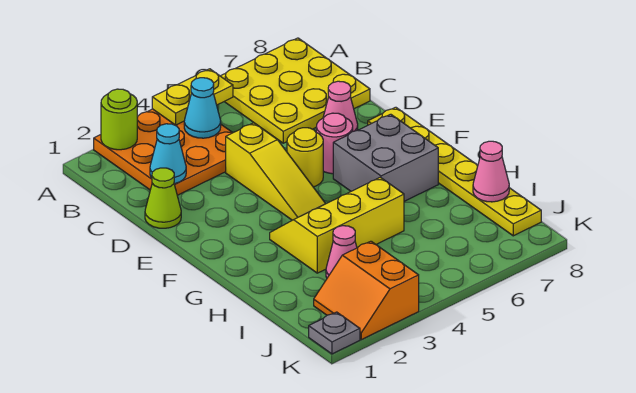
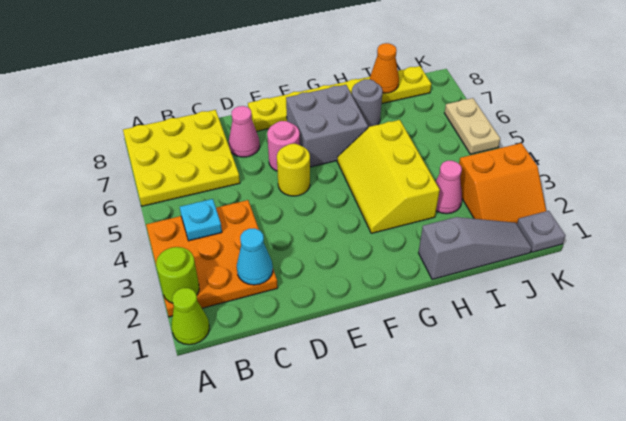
yellow plate A4:A5 level 2 -> none
cyan cone B4 level 2 -> cyan plate B4 level 2
lime cone D1 level 1 -> lime cone A1 level 1
yellow slope D4:F4 level 1 top D -> none
none -> grey slope H1:J1 level 1 top H
none -> grey round brick H7 level 1
pink cone I8 level 2 -> orange cone I8 level 2
none -> tan plate K5:K6 level 1

